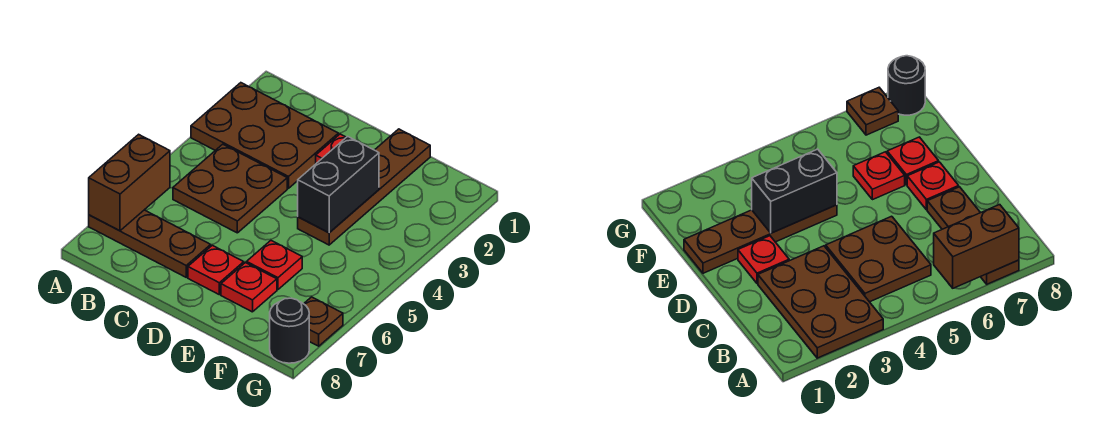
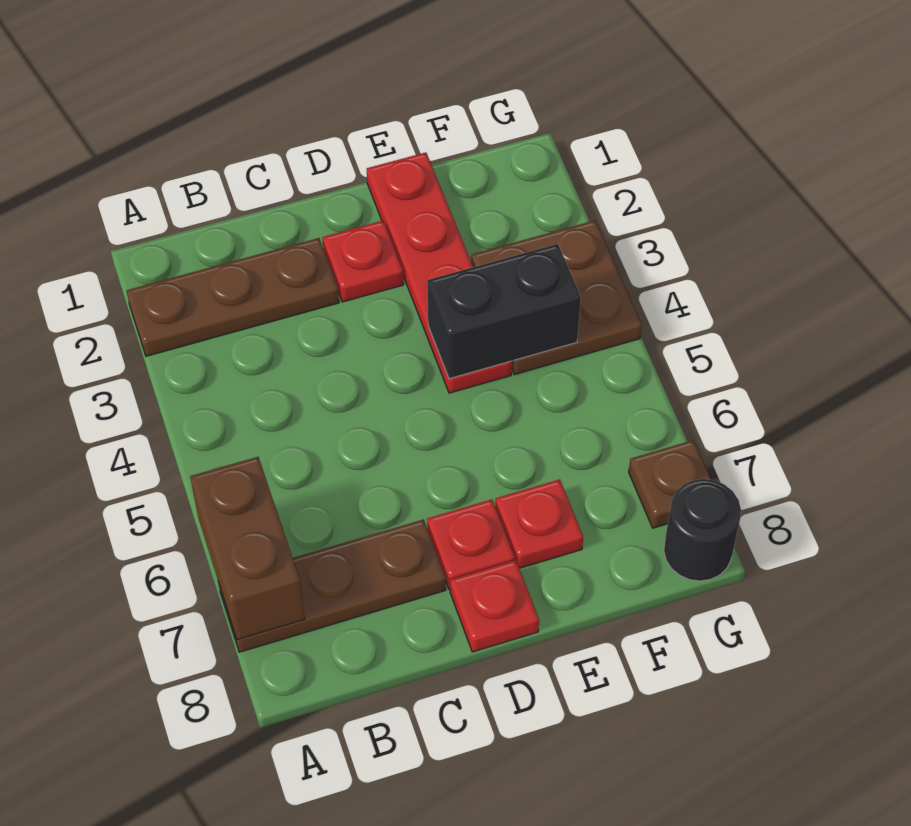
brown plate A2:C3 level 1 -> brown plate A2:C2 level 1
brown plate B4:C5 level 1 -> brown plate F3:G4 level 1
brown plate E1:E4 level 1 -> red plate E1:E4 level 1
black brick E3:E4 level 2 -> black brick E4:F4 level 2
red plate E6 level 1 -> red plate D8 level 1

